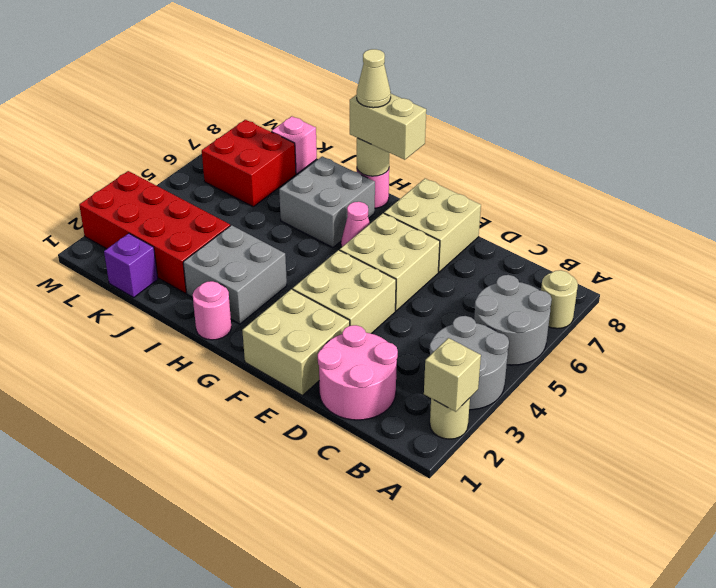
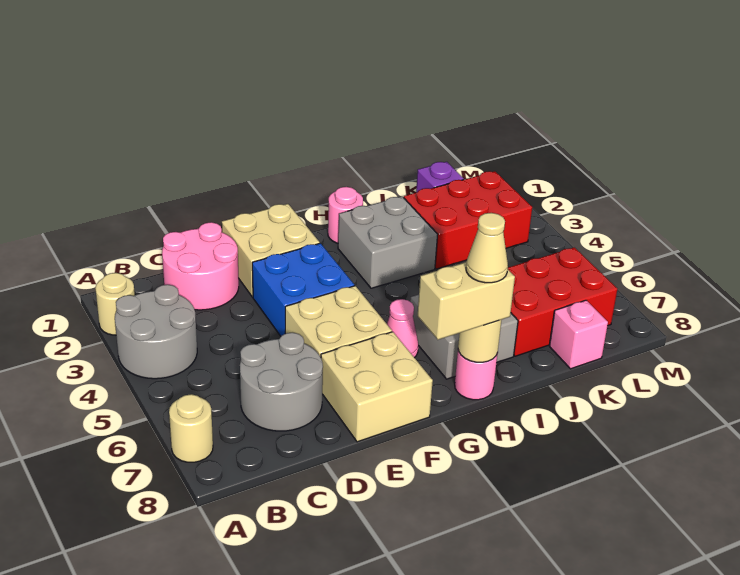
tan brick A2 level 2 -> none
grey round brick A5:B6 level 1 -> grey round brick C6:D7 level 1
tan brick E3:F4 level 1 -> blue brick E3:F4 level 1
red brick J2:M3 level 1 -> red brick J2:L3 level 1
red brick K6:L7 level 1 -> red brick J6:L7 level 1

